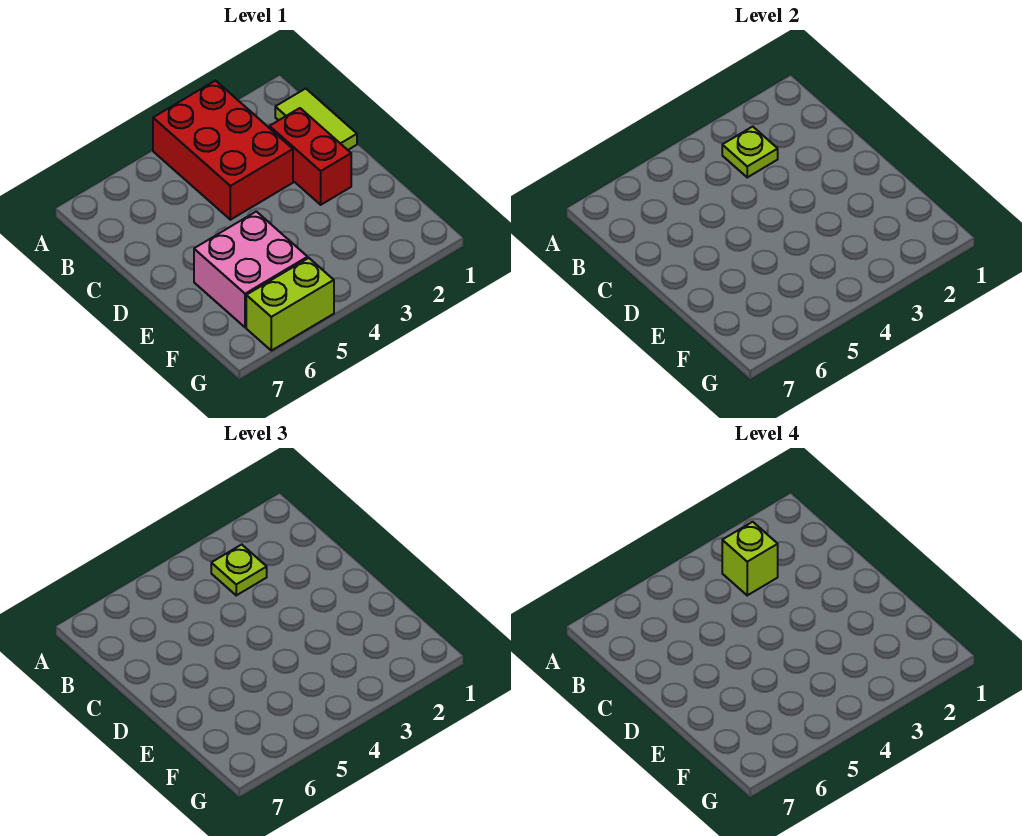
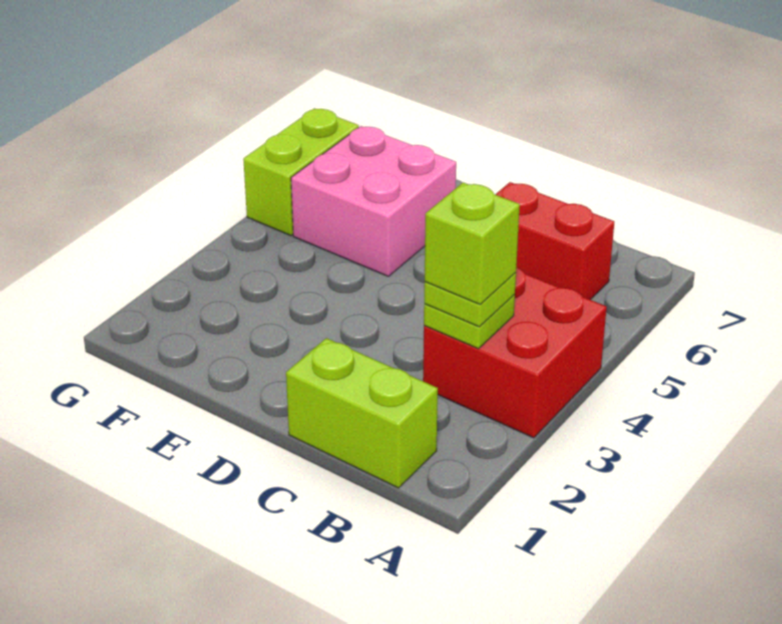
red brick A3:C4 level 1 -> red brick A3:B4 level 1
lime tile B1:C1 level 1 -> lime brick B1:C1 level 1
red brick C2:D2 level 1 -> red brick B6:C6 level 1

